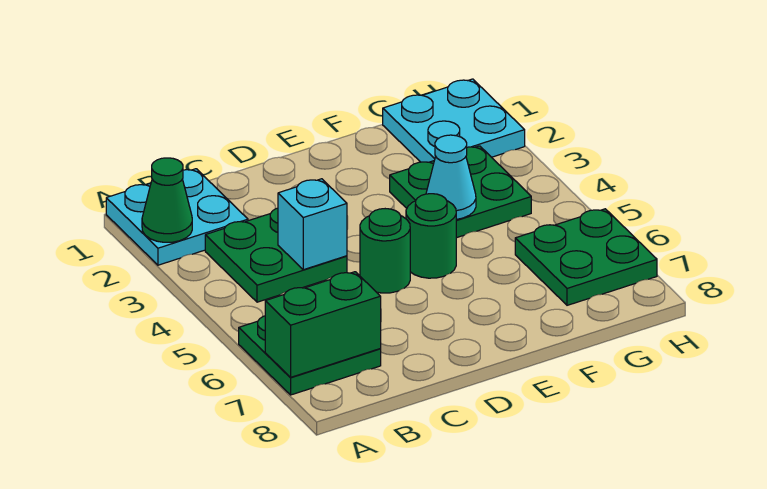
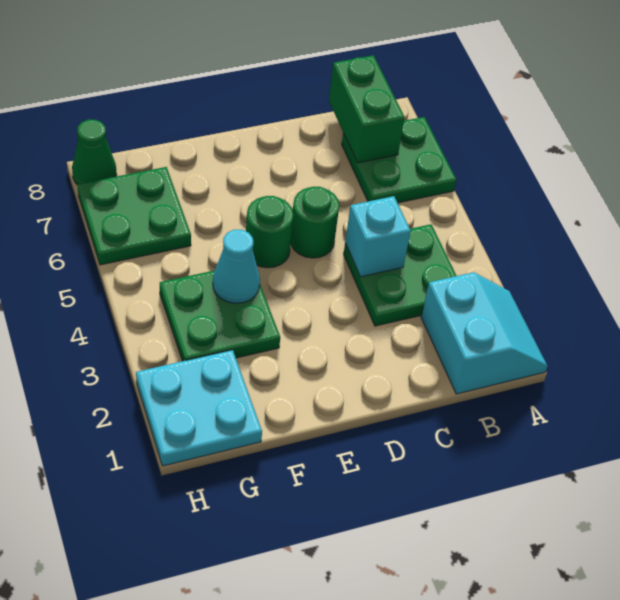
cyan plate A1:B2 level 1 -> cyan slope A1:B2 level 1 top B
green cone A2 level 2 -> green cone H8 level 1
green brick A7:B7 level 2 -> green brick B7:B8 level 2

